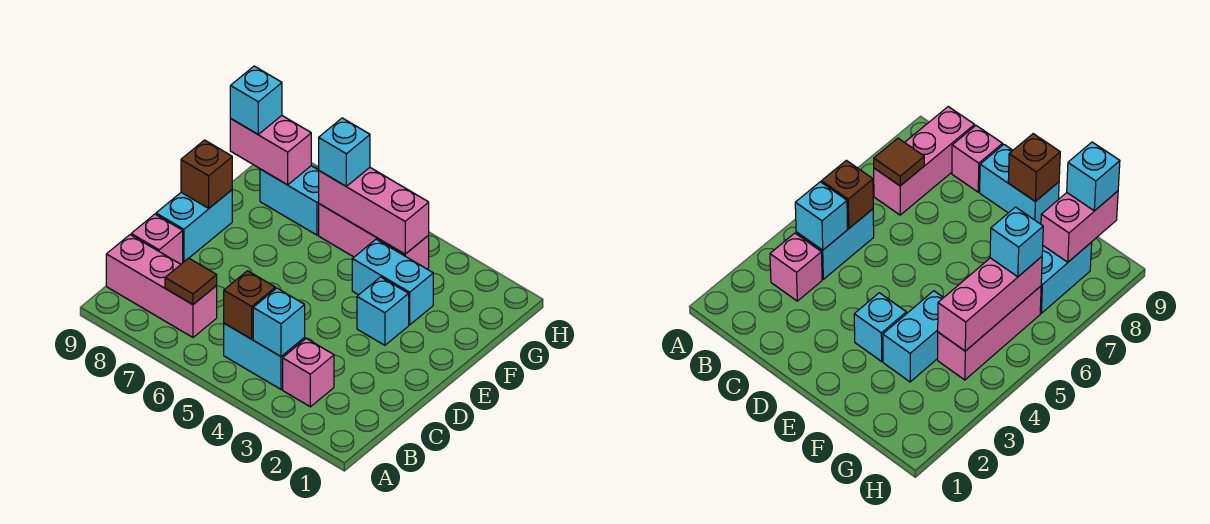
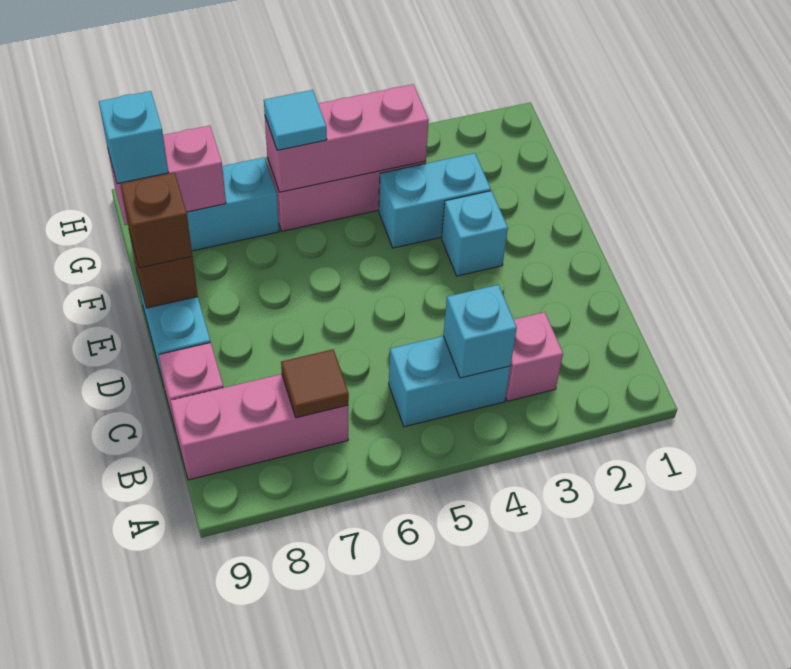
brown brick B5 level 2 -> brown brick E9 level 3
cyan brick G6 level 3 -> cyan tile G6 level 3

